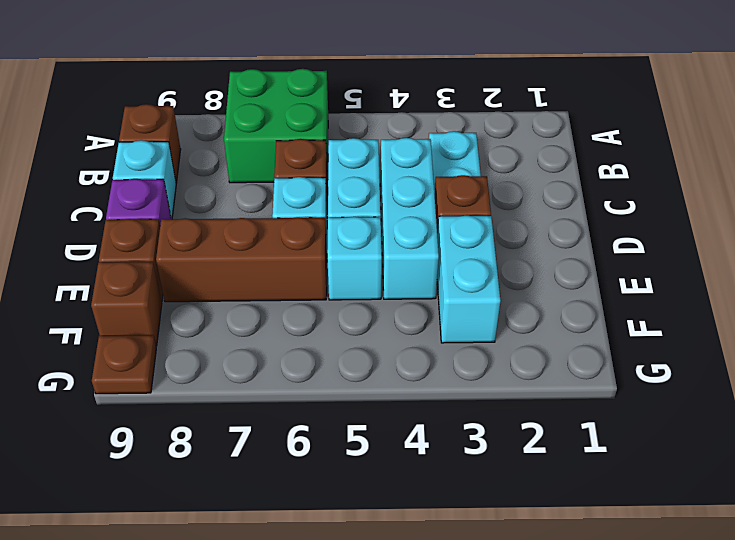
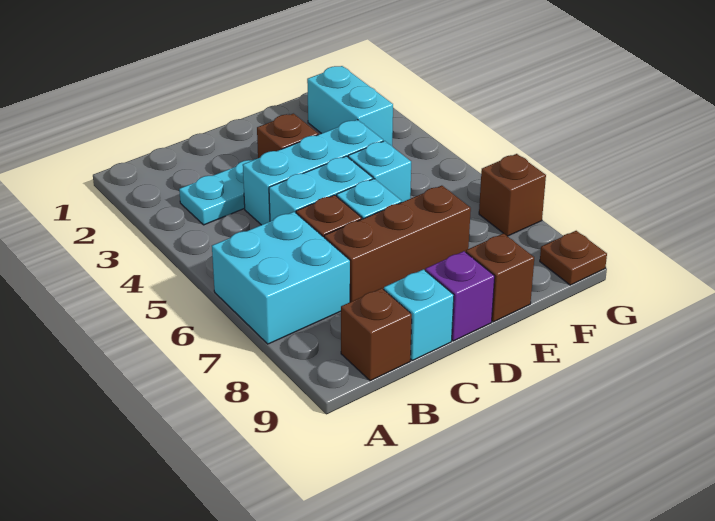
green brick A6:B7 level 1 -> cyan brick A6:B7 level 1
cyan brick E3:F3 level 1 -> cyan brick F2:F3 level 1
brown brick E6:E8 level 1 -> brown brick C7:E7 level 1
brown brick F9 level 1 -> brown brick G7 level 1

